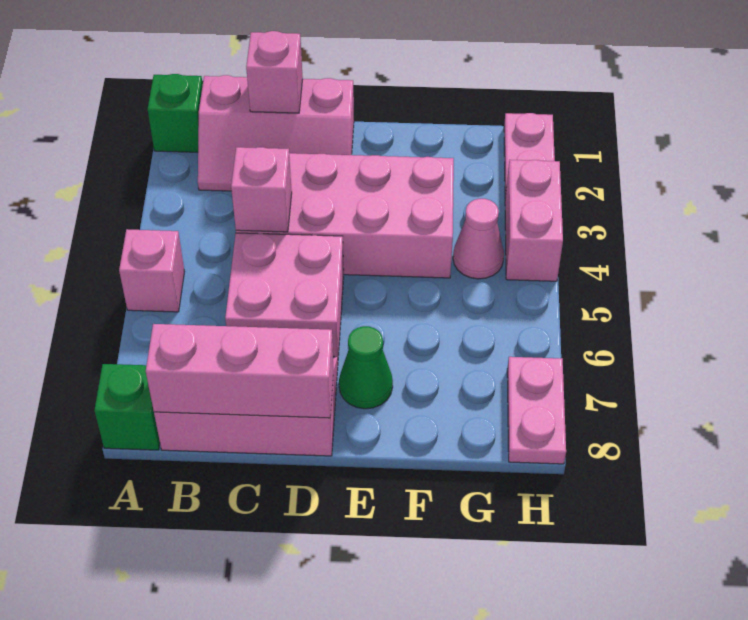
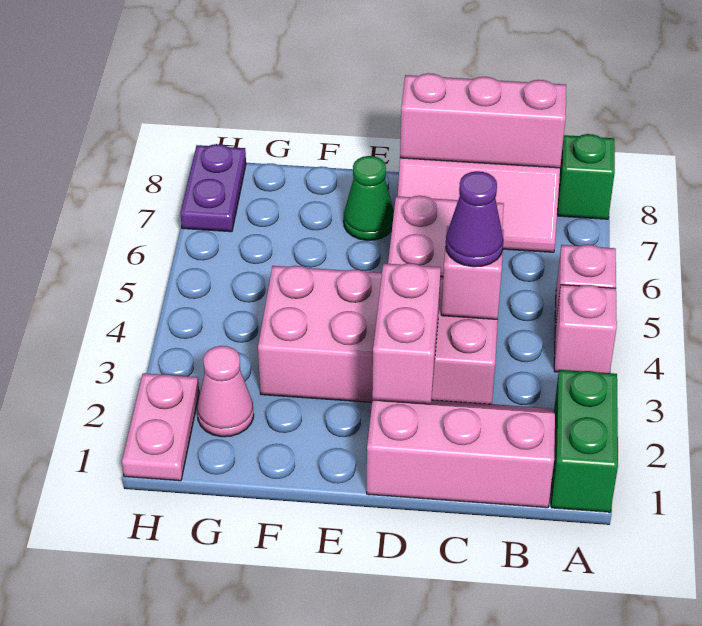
green brick A1 level 1 -> green brick A1:A2 level 1
pink brick C1 level 2 -> pink brick A4 level 1
none -> purple cone C4 level 3
pink cone G4 level 1 -> pink cone G2 level 1
pink brick H3:H4 level 1 -> pink brick D2:D3 level 2
pink plate H7:H8 level 1 -> purple plate H7:H8 level 1

